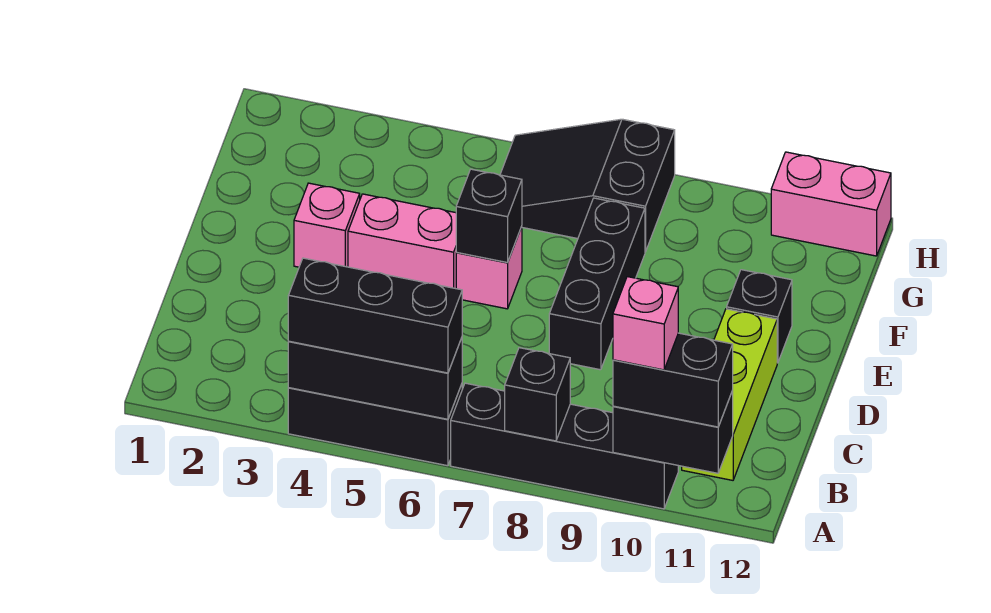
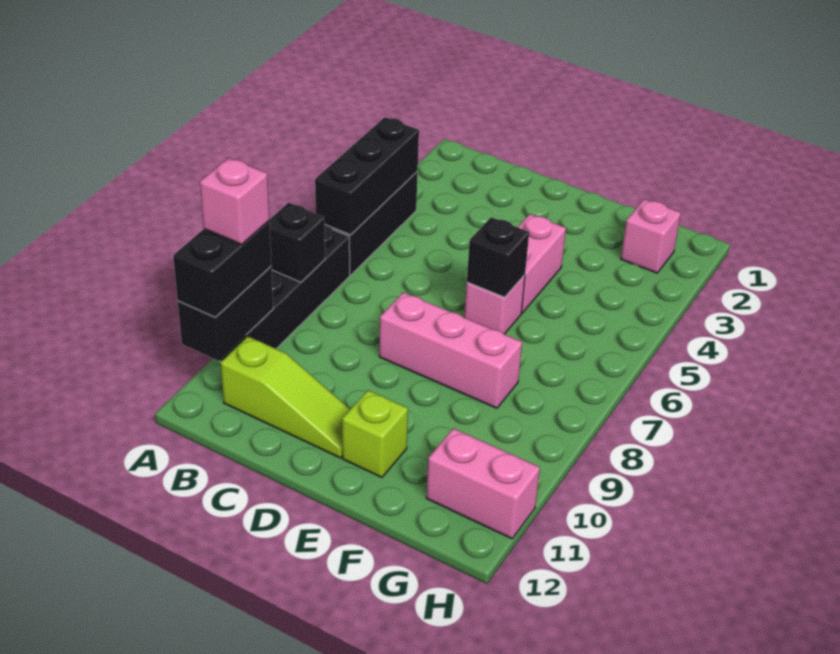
black brick A4:A6 level 3 -> none
lime brick B11:D11 level 1 -> lime slope B11:D11 level 1 top B
black brick D8:F8 level 1 -> pink brick D8:F8 level 1
pink brick E3 level 1 -> pink brick G2 level 1
black brick E11 level 1 -> lime brick E11 level 1
black slope G6:H8 level 1 top 8 -> none
pink brick H11:H12 level 1 -> pink brick G11:H11 level 1

